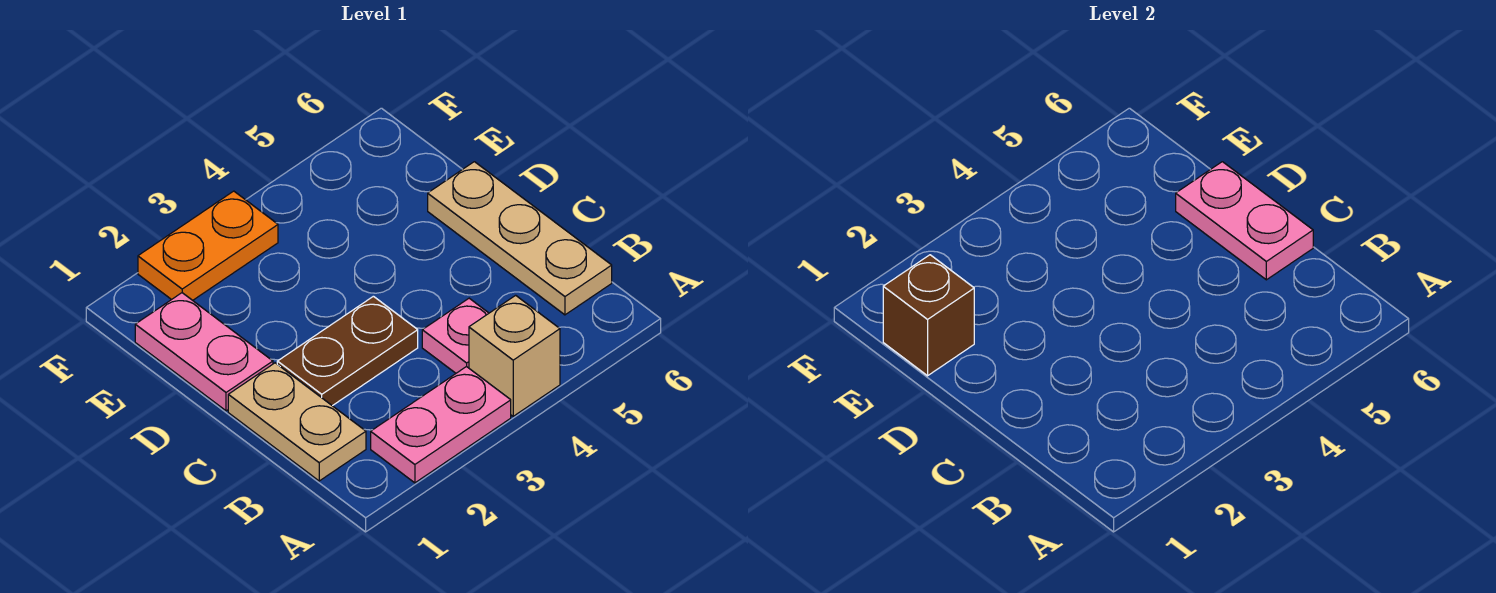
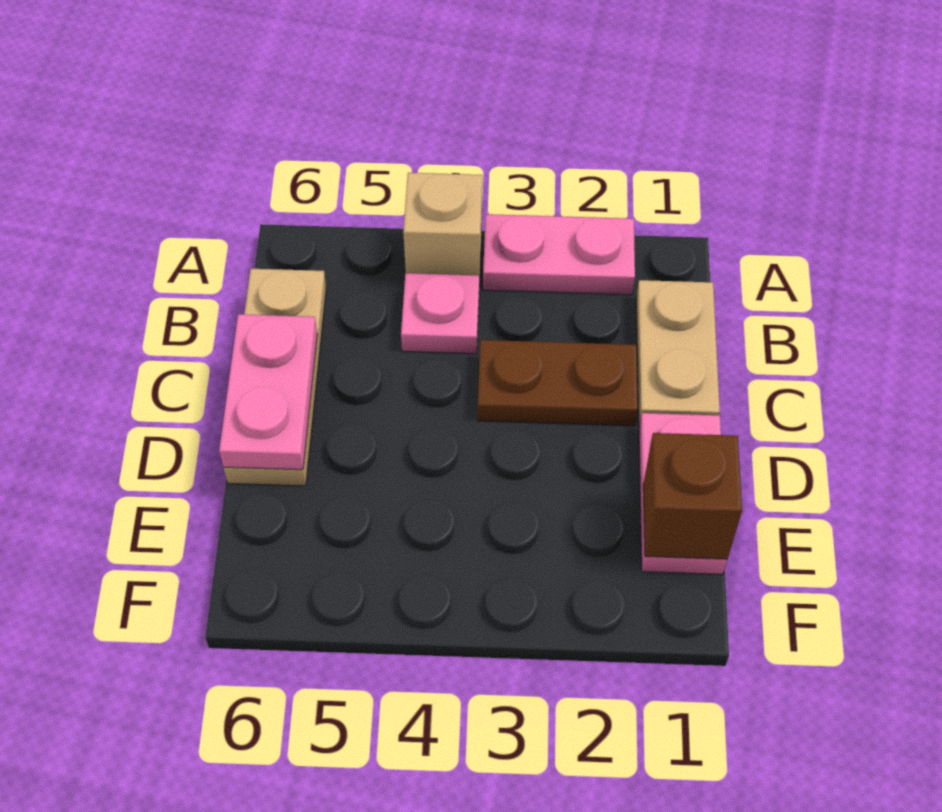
orange plate F2:F3 level 1 -> none

